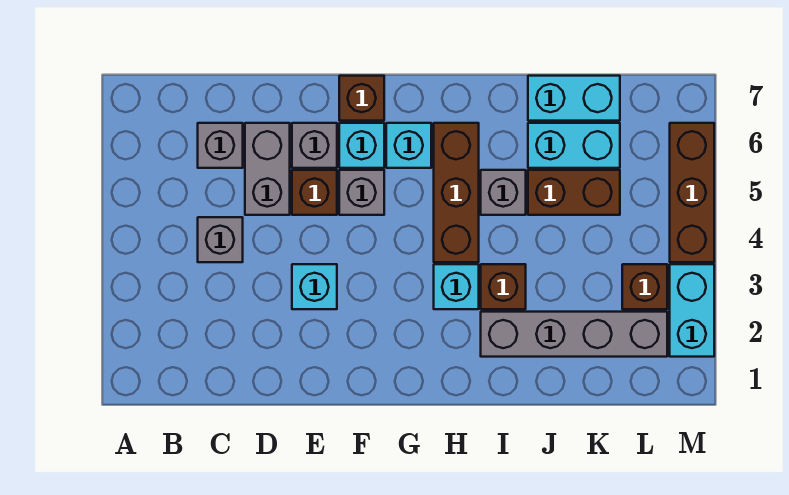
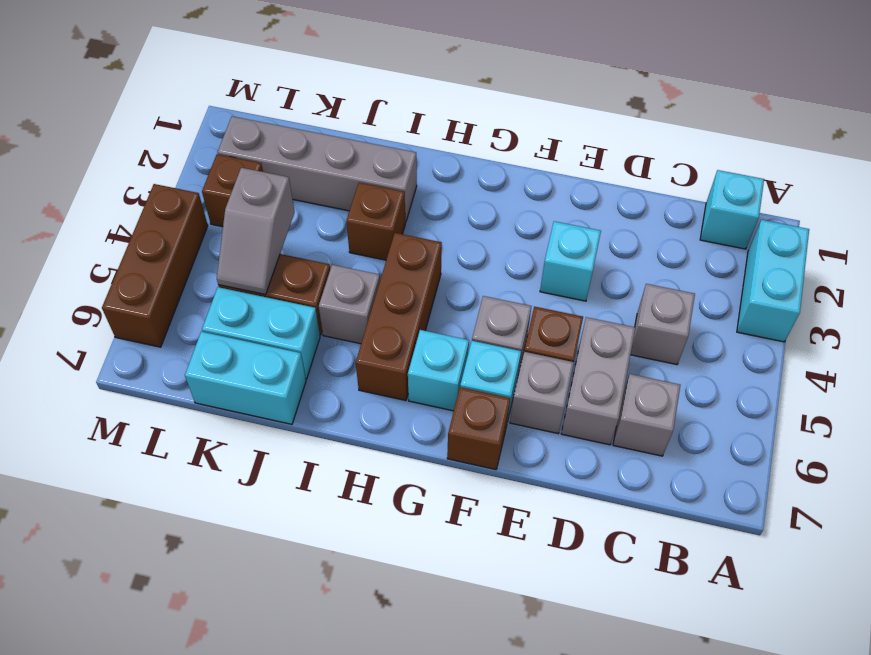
cyan brick H3 level 1 -> cyan brick B1 level 1
none -> grey slope K4:K5 level 2 top 4
cyan brick M2:M3 level 1 -> cyan brick A2:A3 level 1

